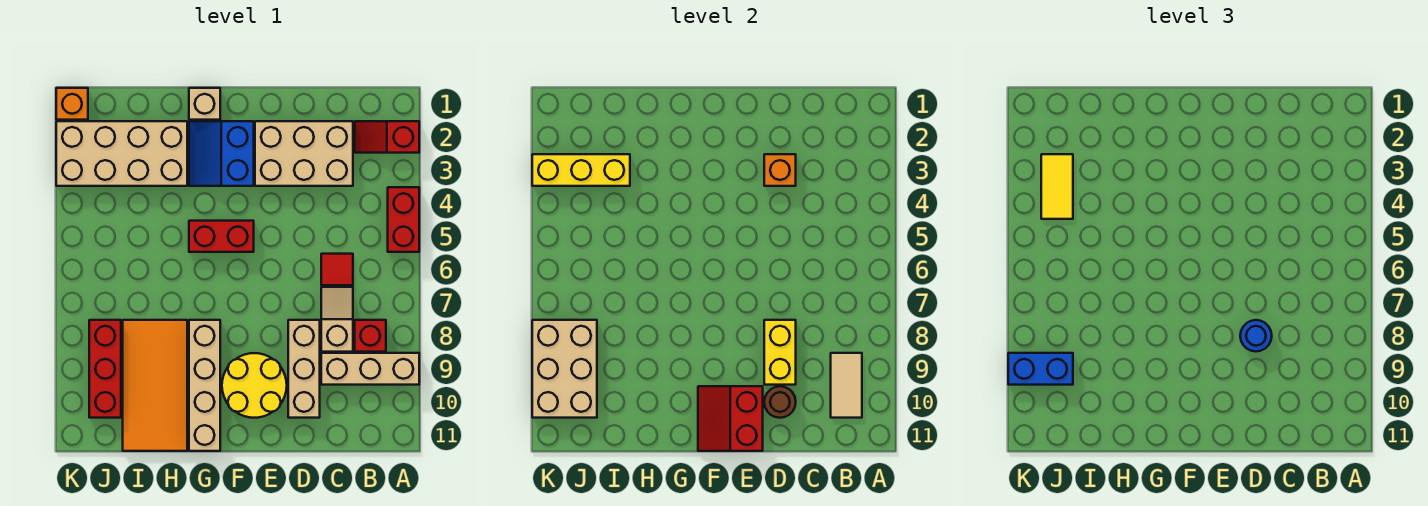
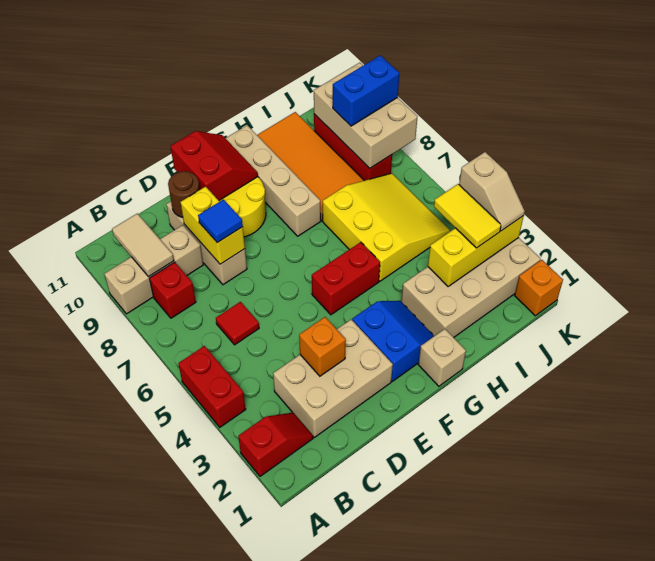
tan slope C7:C8 level 1 top 8 -> tan slope K3:K4 level 3 top 4
blue round brick D8 level 3 -> blue tile D8 level 3
none -> yellow slope H5:J7 level 1 top H

